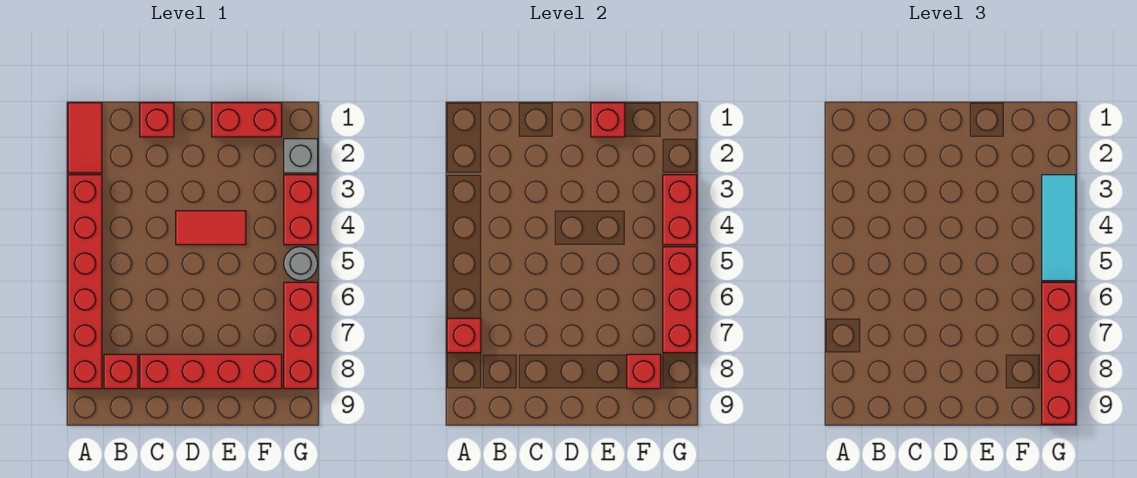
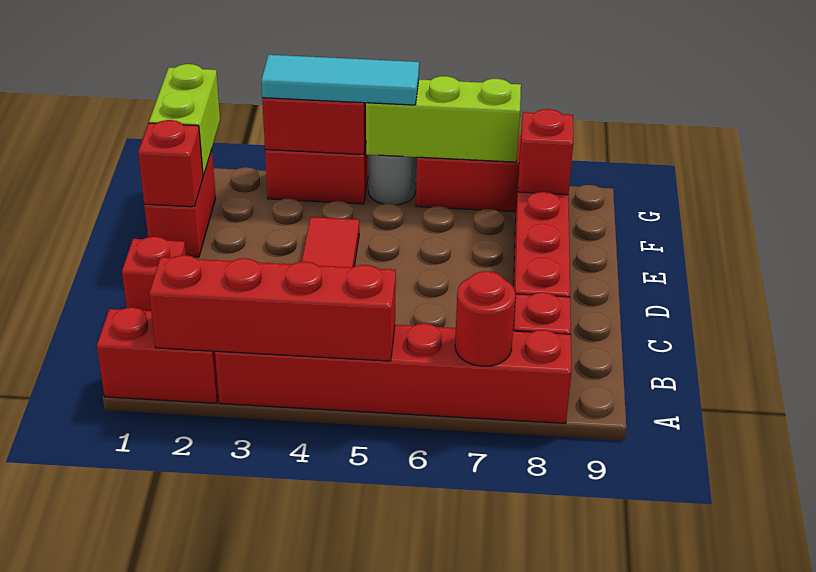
red tile A1:A2 level 1 -> red brick A1:A2 level 1
red brick A7 level 2 -> red round brick A7 level 2
none -> lime brick F1:G1 level 2
grey brick G2 level 1 -> none
red brick G5:G7 level 2 -> lime brick G5:G7 level 2
red brick G6:G9 level 3 -> red brick A2:A5 level 2

